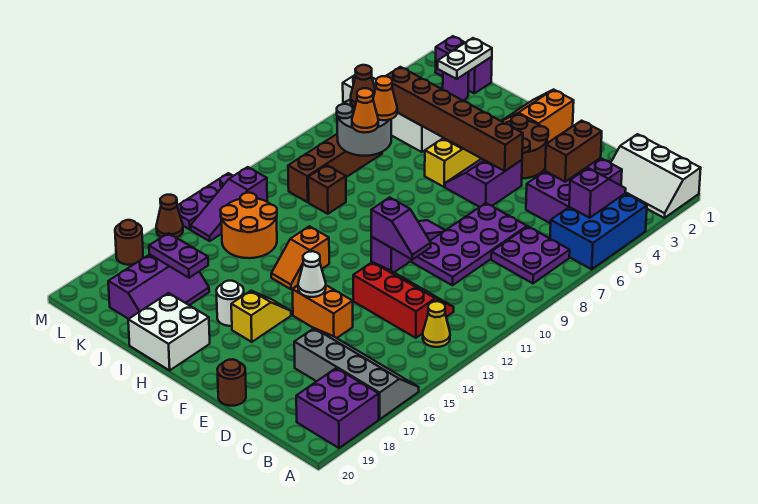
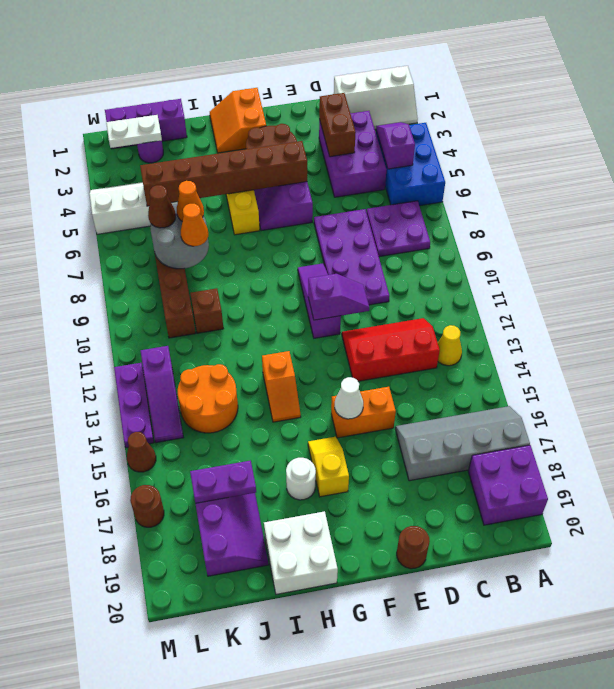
purple brick K1:L1 level 1 -> purple brick J1:L1 level 1
white plate K1:K2 level 2 -> white plate K2:L2 level 2

